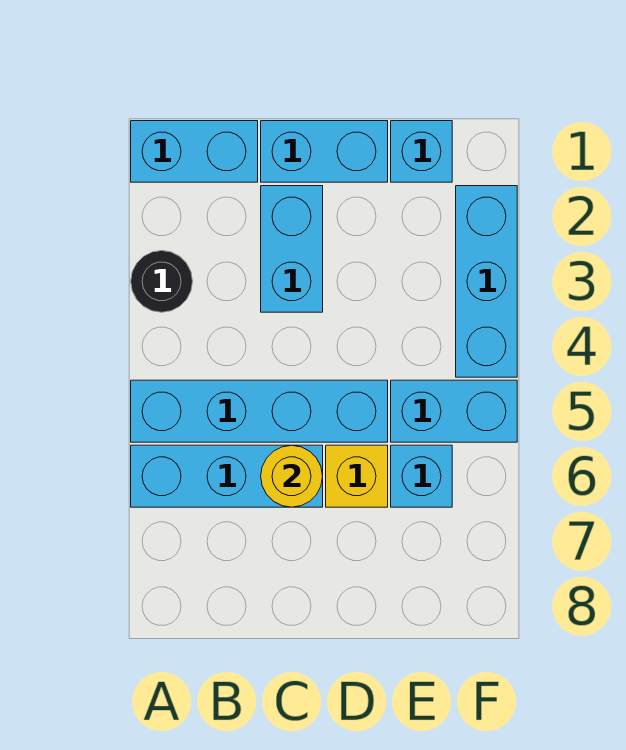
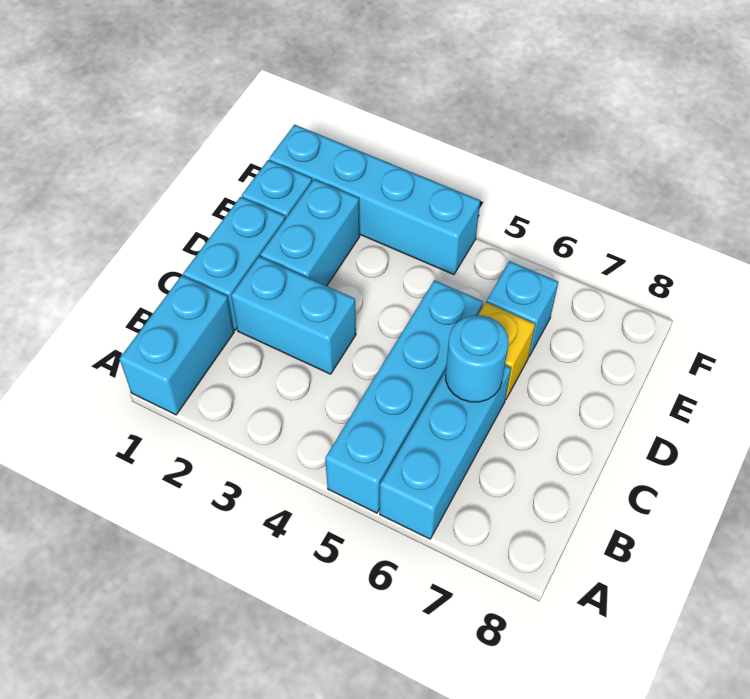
black round brick A3 level 1 -> none
yellow round brick C6 level 2 -> cyan round brick C6 level 2
cyan brick E5:F5 level 1 -> cyan brick D2:E2 level 1
cyan brick F2:F4 level 1 -> cyan brick F1:F4 level 1

